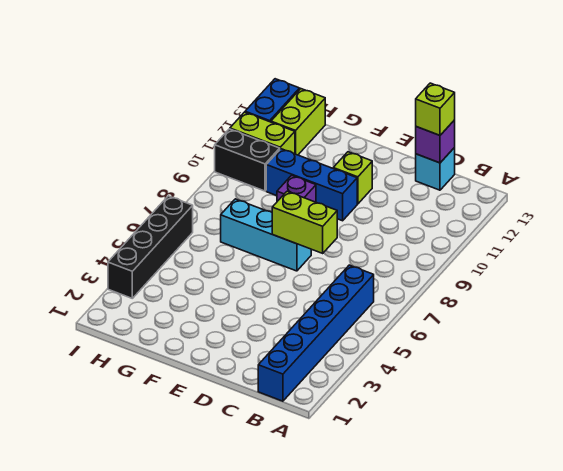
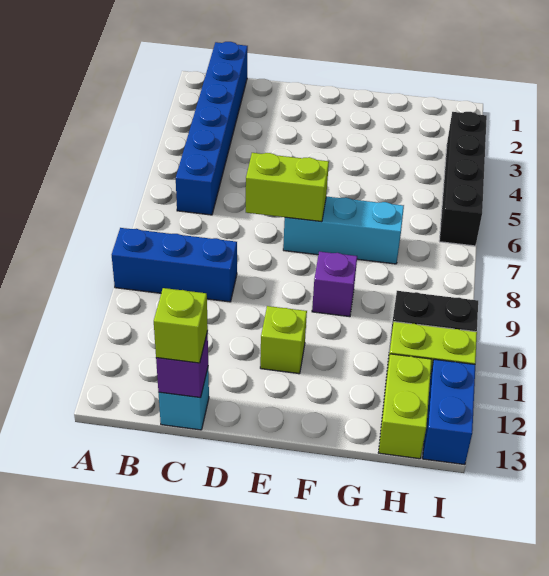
blue brick E10:G10 level 1 -> blue brick A9:C9 level 1

